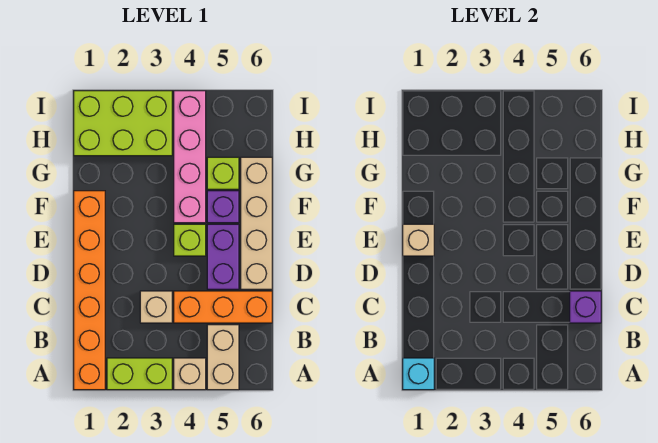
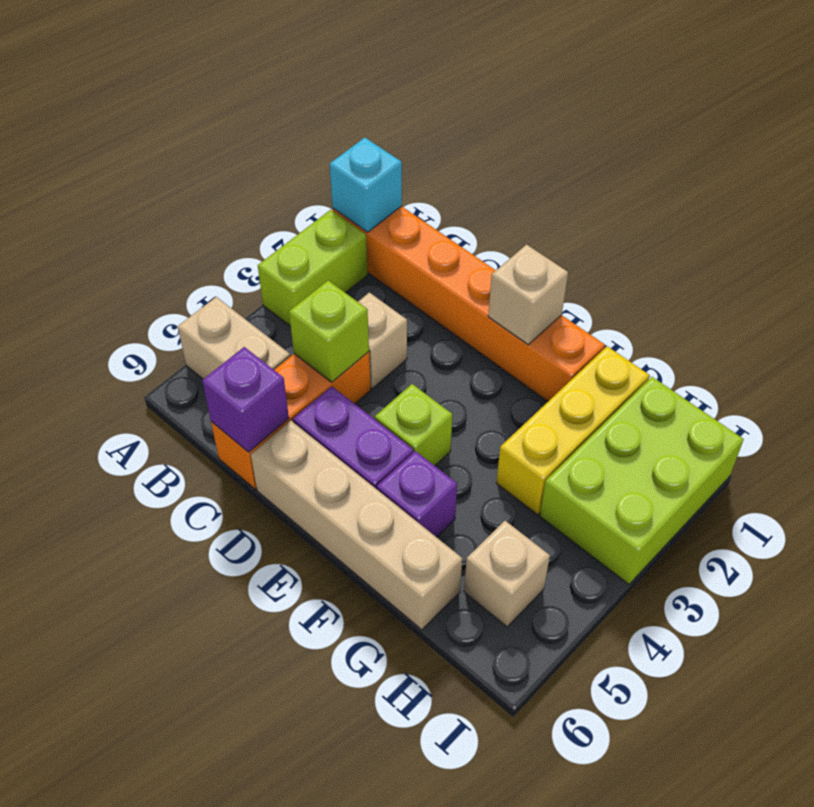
tan brick A4 level 1 -> tan brick H5 level 1
pink brick F4:I4 level 1 -> none
none -> yellow brick G1:G3 level 1
lime brick G5 level 1 -> lime brick C4 level 2

